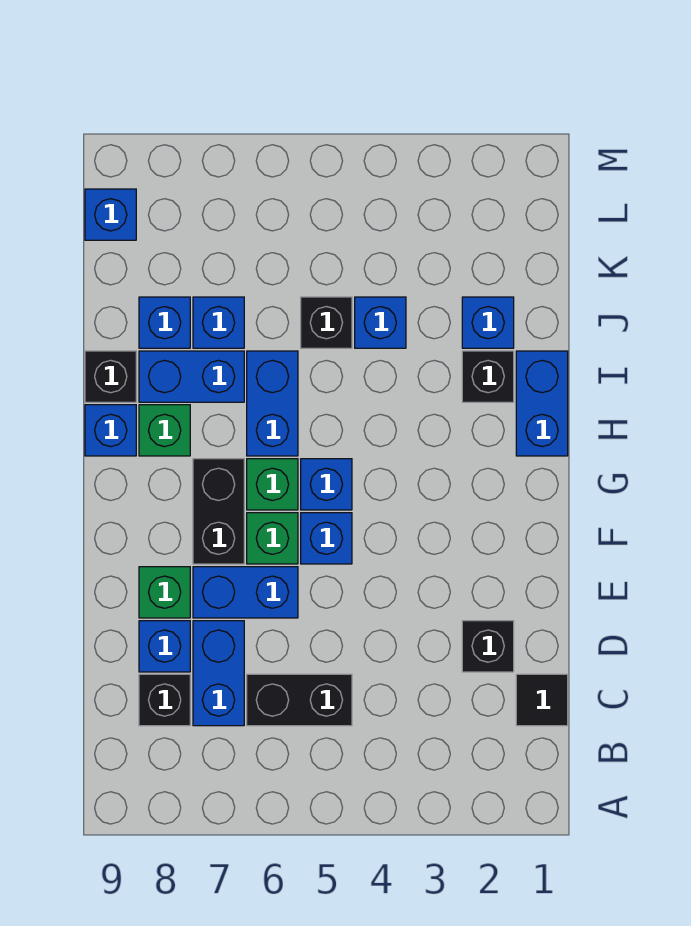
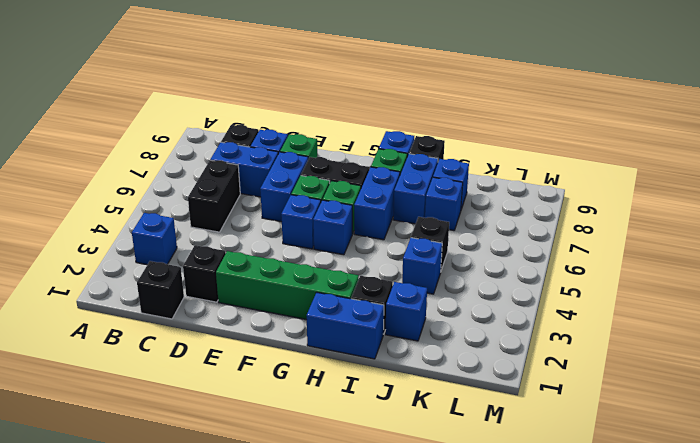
black tile C1 level 1 -> black brick C1 level 1
none -> green brick E2:H2 level 1
blue brick H6:I6 level 1 -> blue brick H6:H7 level 1
blue brick L9 level 1 -> blue brick B3 level 1

